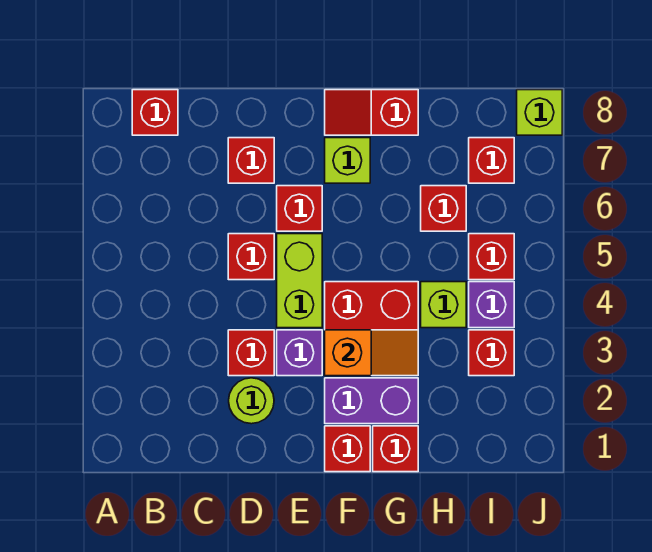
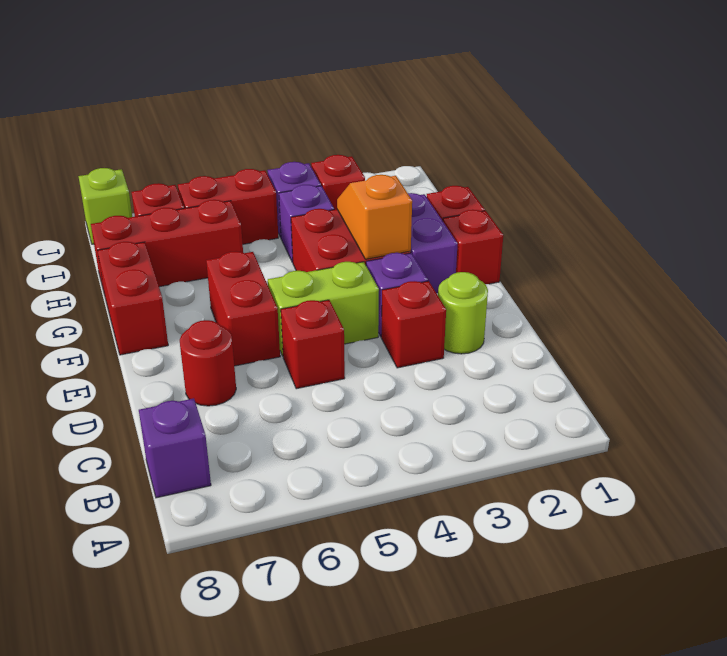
red brick B8 level 1 -> purple brick B8 level 1
red brick D7 level 1 -> red round brick D7 level 1
red brick E6 level 1 -> red brick E6:F6 level 1
lime brick F7 level 1 -> none
red slope F8:G8 level 1 top G -> red brick F8:G8 level 1
lime brick H4 level 1 -> purple brick H4 level 1
red brick H6 level 1 -> red brick H6:H8 level 1
red brick I5 level 1 -> red brick I5:I6 level 1

